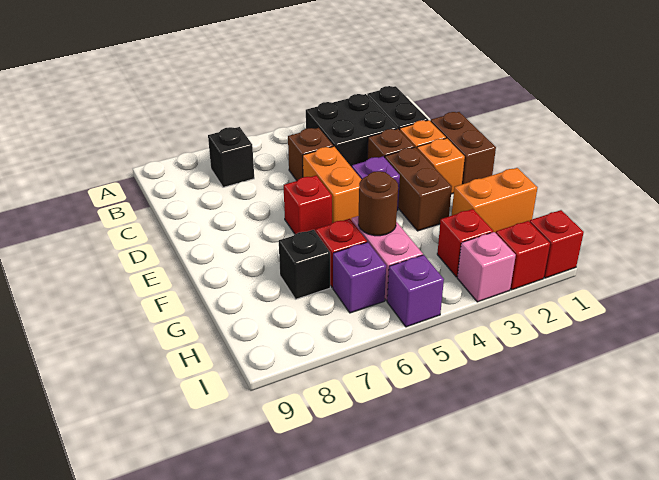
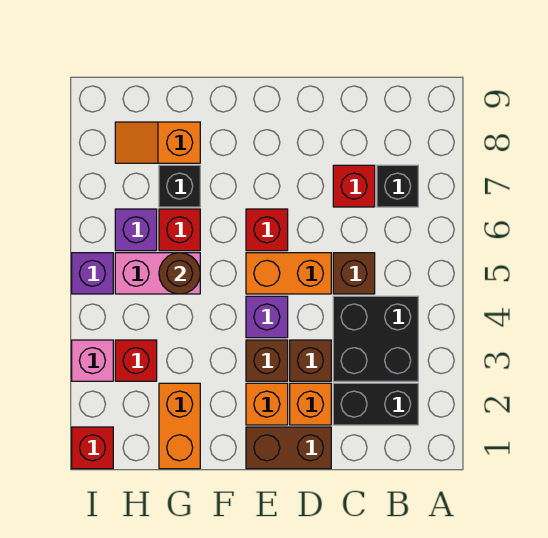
brown brick E3:F3 level 1 -> brown brick E3 level 1
none -> orange slope G8:H8 level 1 top G
red brick I2 level 1 -> red brick C7 level 1

